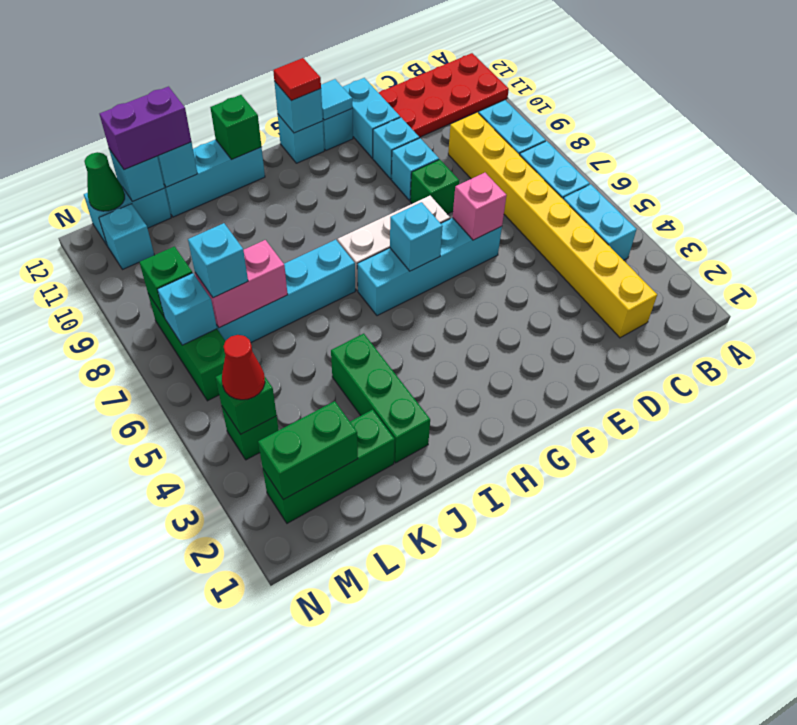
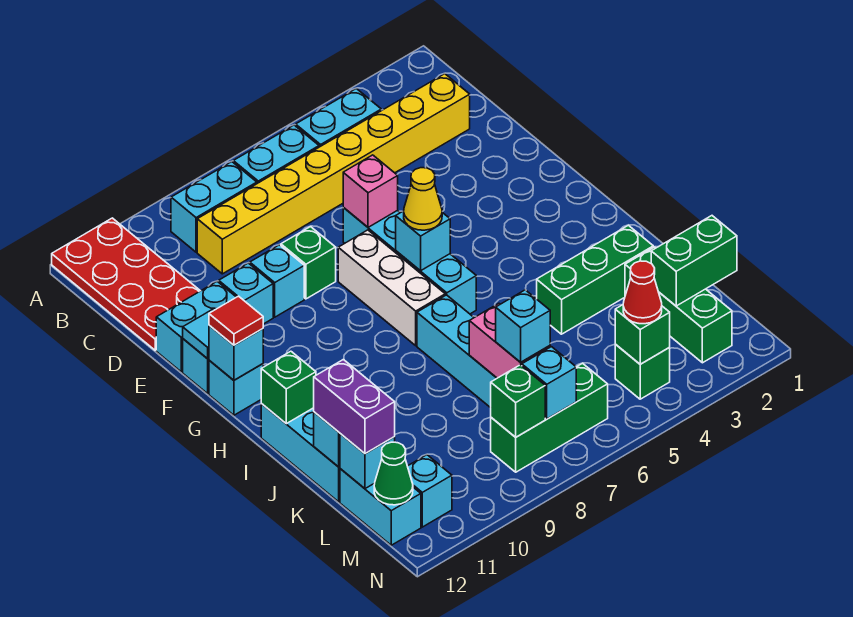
none -> yellow cone G6 level 3
green brick L2:M2 level 2 -> green brick L1:L2 level 2

